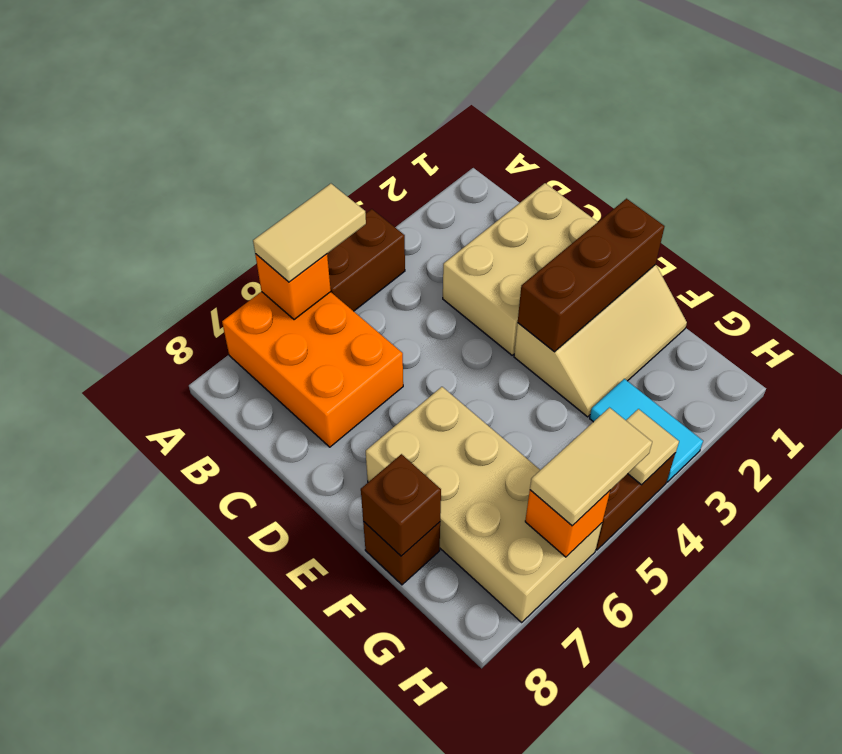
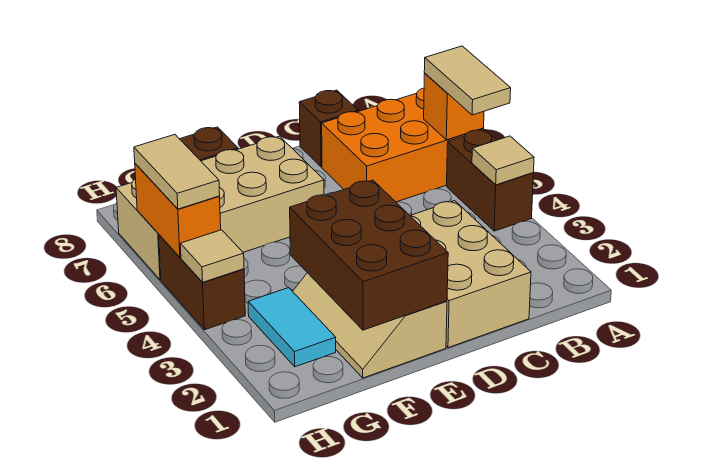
none -> tan tile A4 level 2
brown brick E1:E3 level 2 -> brown brick E1:F3 level 2
brown brick F8 level 2 -> brown brick C8 level 1
cyan tile G3:H3 level 1 -> cyan tile G2:G3 level 1
orange brick H6 level 2 -> orange brick H5:H6 level 2

